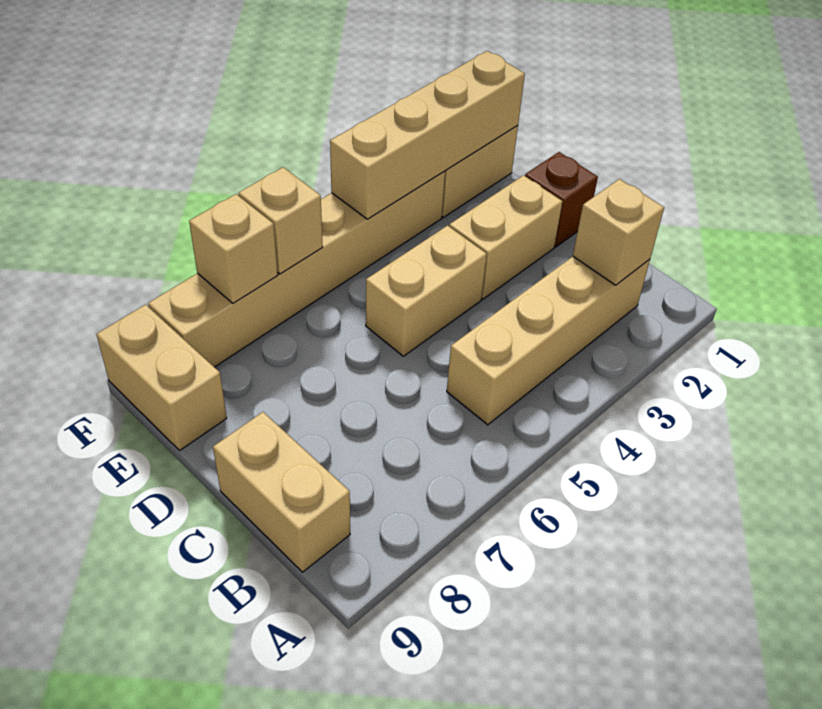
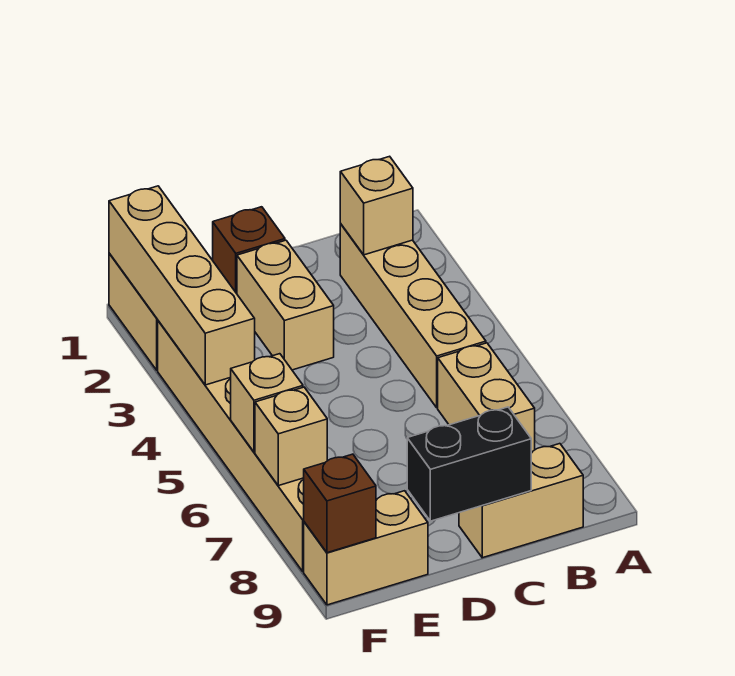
none -> black brick C9:D9 level 2
tan brick D4:D5 level 1 -> tan brick B6:B7 level 1
none -> brown brick F9 level 2

